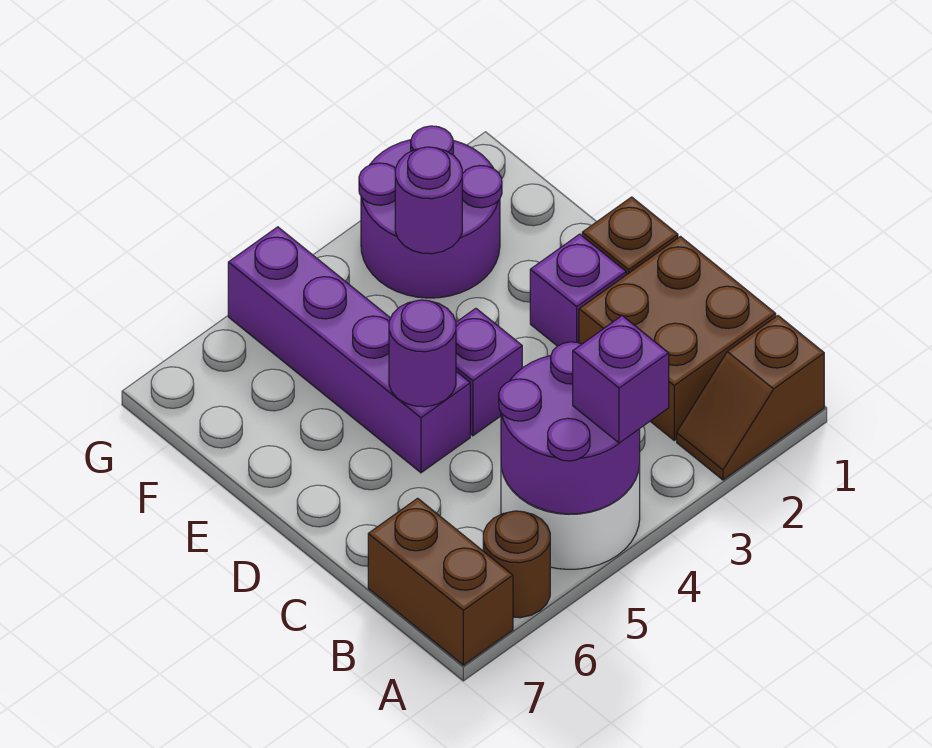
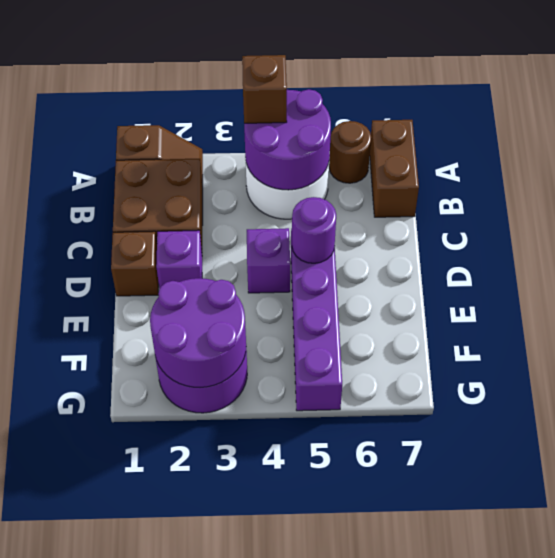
purple brick A4 level 3 -> brown brick A4 level 3
purple round brick F3 level 2 -> purple round brick F2:G3 level 2

